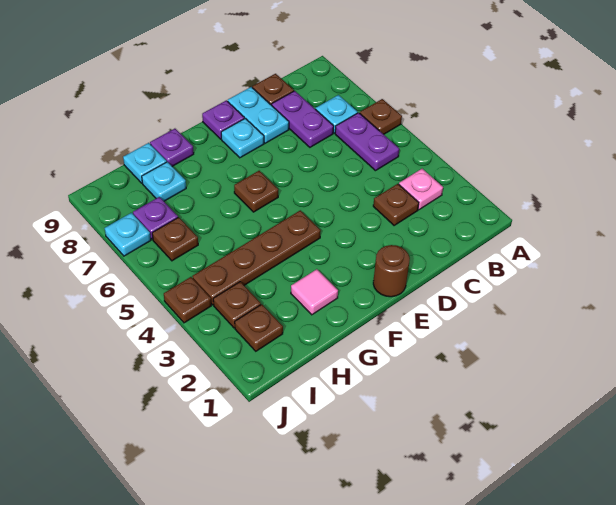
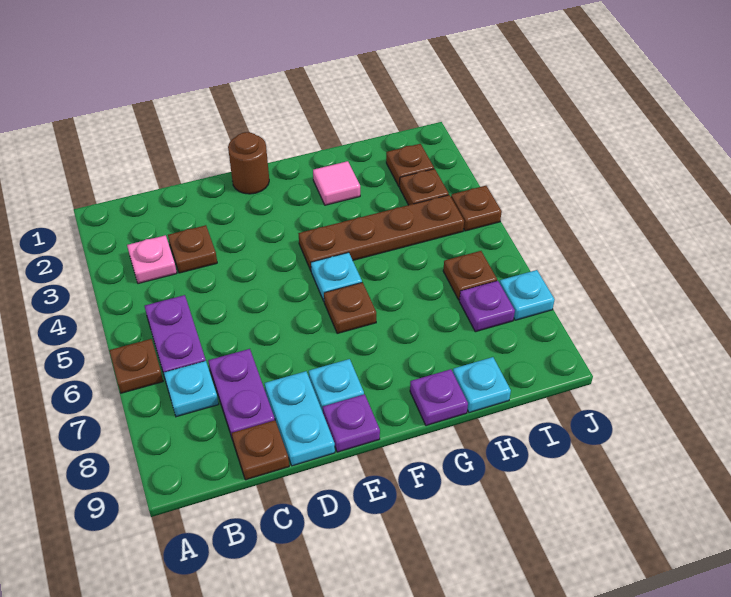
cyan plate H8 level 1 -> cyan plate F5 level 1

